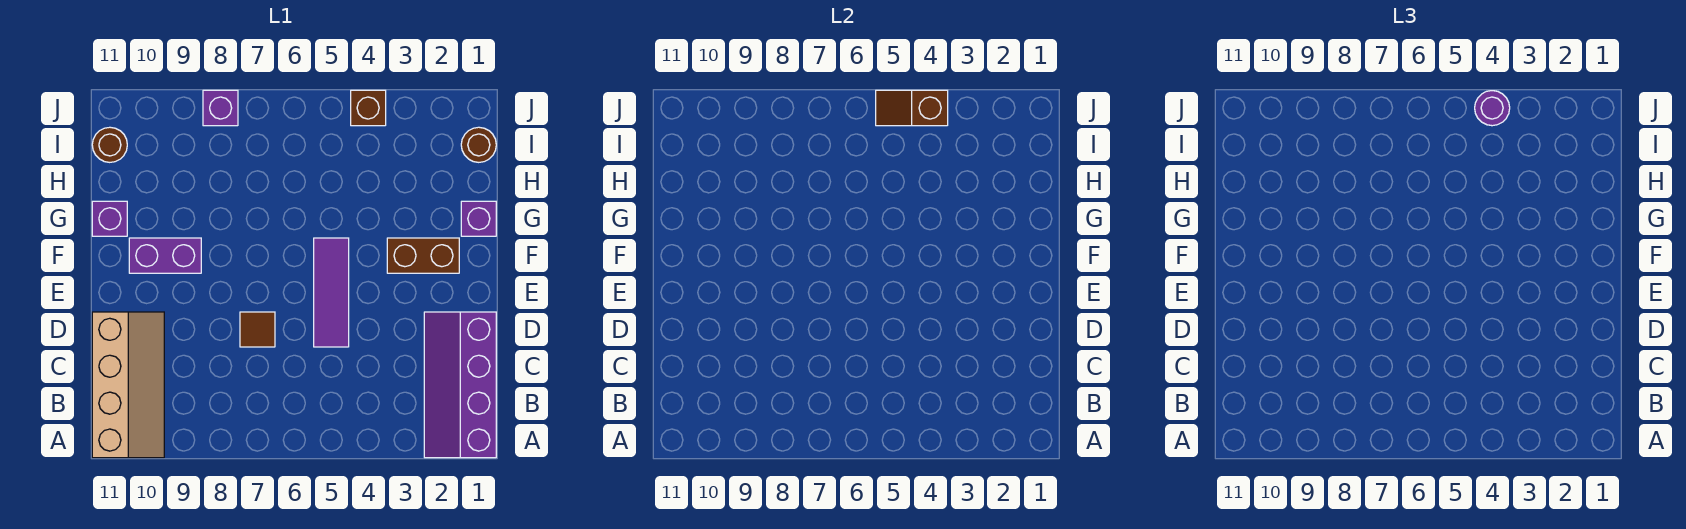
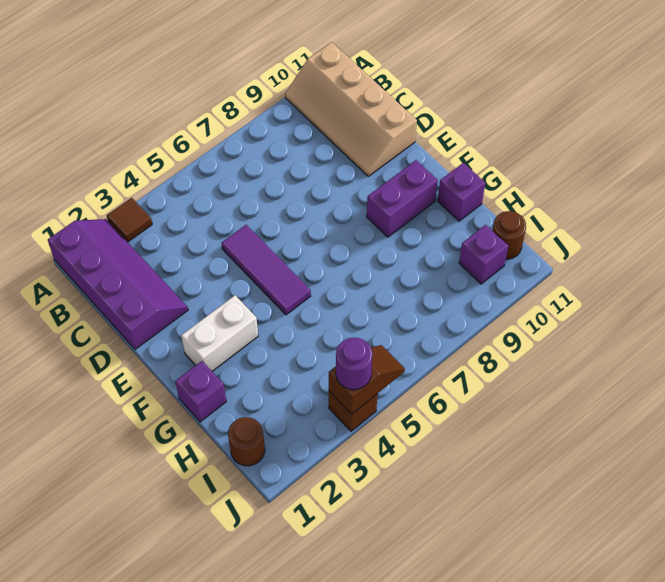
brown tile D7 level 1 -> brown tile A3 level 1
brown brick F2:F3 level 1 -> white brick F2:F3 level 1
purple brick J8 level 1 -> purple brick I10 level 1

